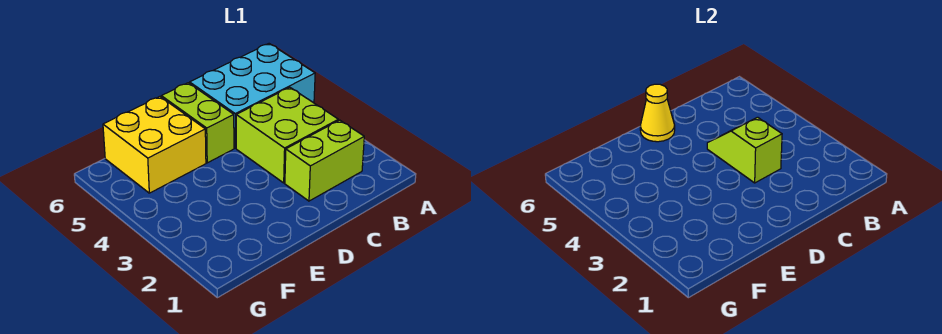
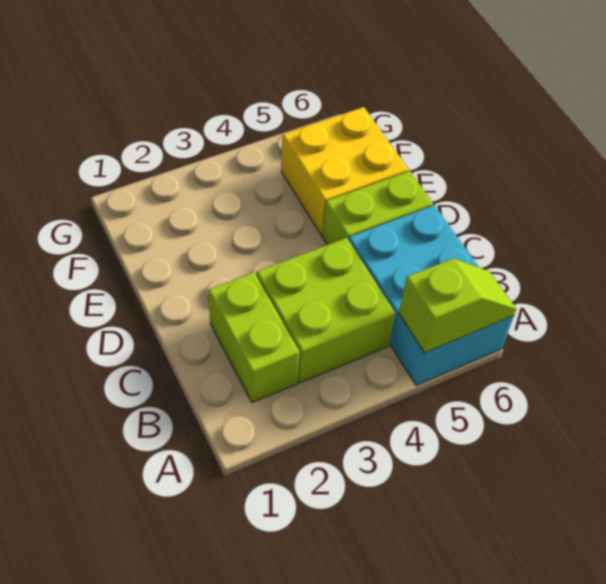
lime slope C3:C4 level 2 top 3 -> lime slope A5:A6 level 2 top 5
yellow cone D6 level 2 -> none

